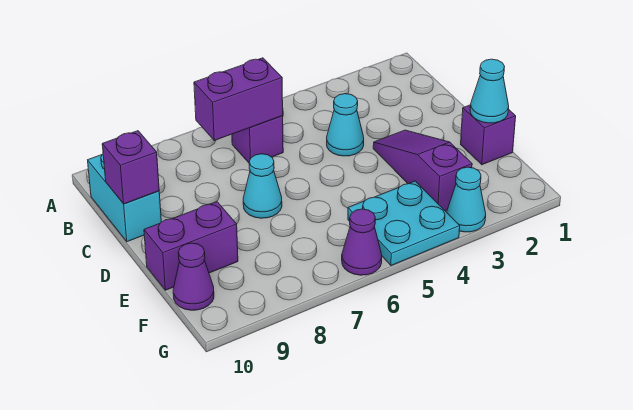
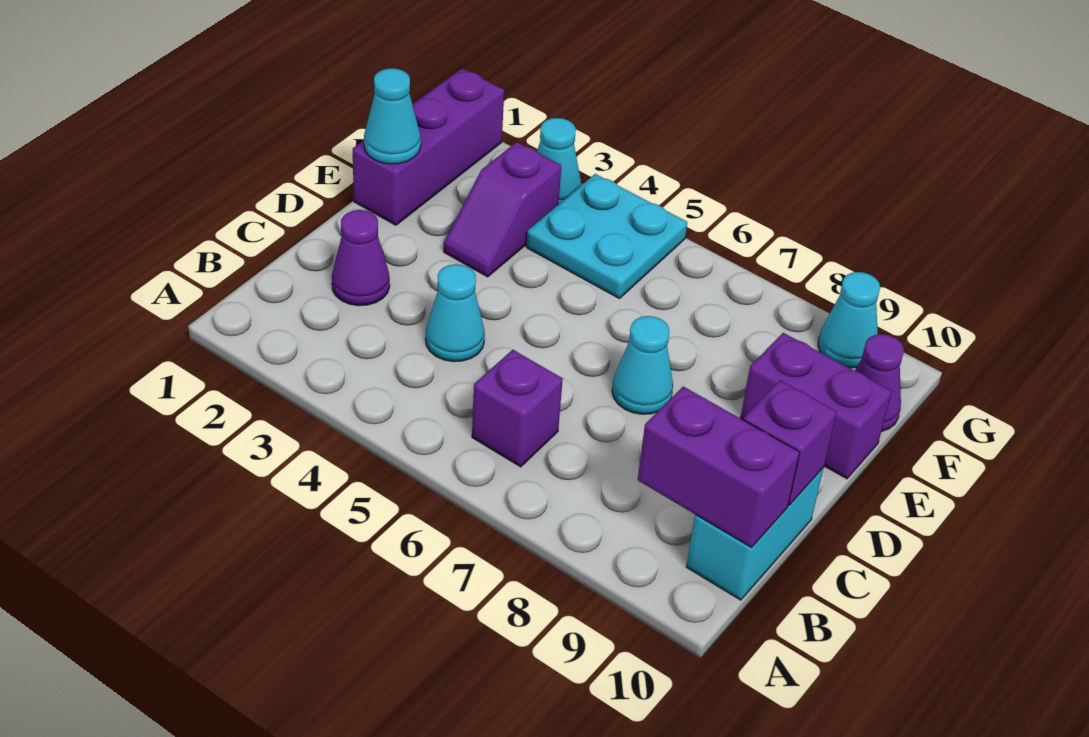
purple brick B6:B7 level 2 -> purple brick B9:B10 level 2
purple slope D3:F3 level 1 top F -> purple slope E3:F3 level 1 top F
purple brick E1 level 1 -> purple brick E1:G1 level 1
purple cone G6 level 1 -> purple cone C2 level 1
none -> cyan cone G9 level 1

